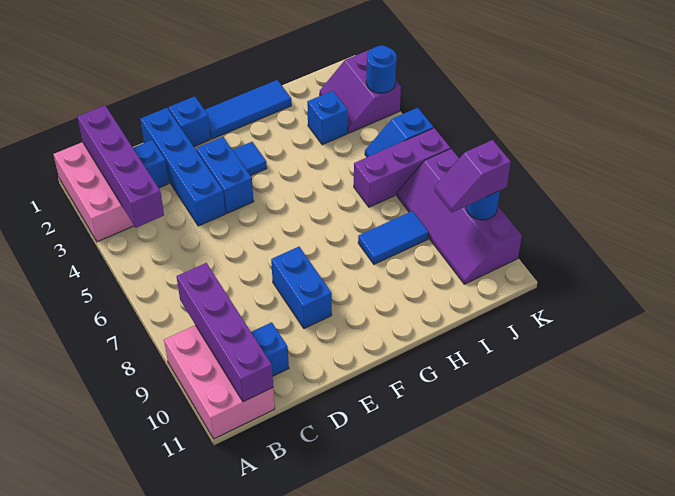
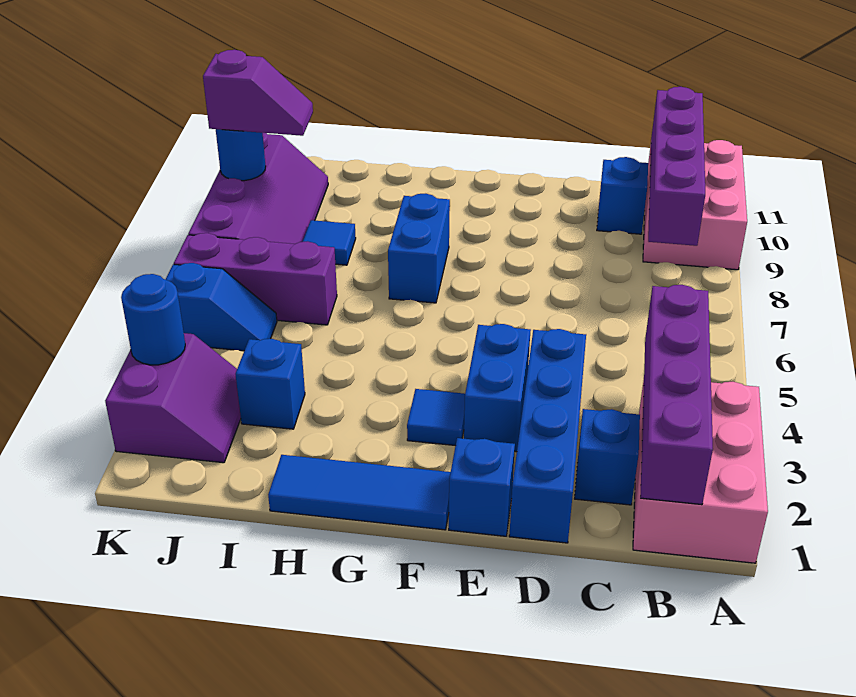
blue brick E8:E9 level 1 -> blue brick G7:G8 level 1
blue tile H8:I8 level 1 -> blue tile I8 level 1

